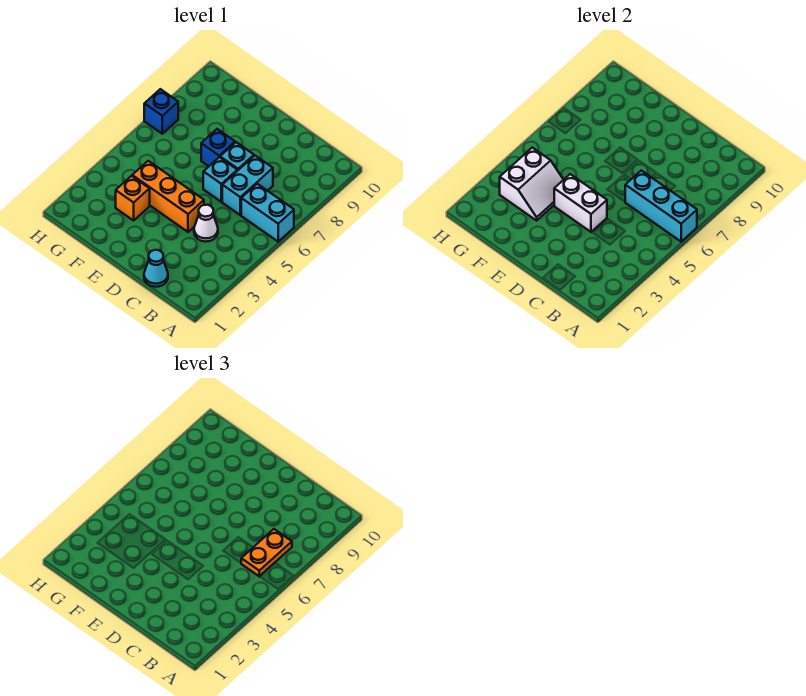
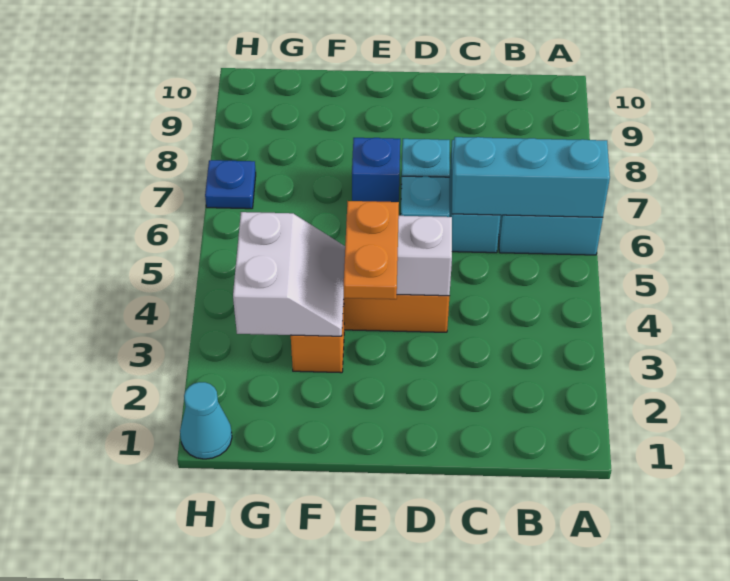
orange plate B6:B7 level 3 -> orange plate E3:E4 level 3
cyan cone C1 level 1 -> cyan cone H1 level 1
white cone C4 level 1 -> none
blue brick H7 level 1 -> blue plate H7 level 1

